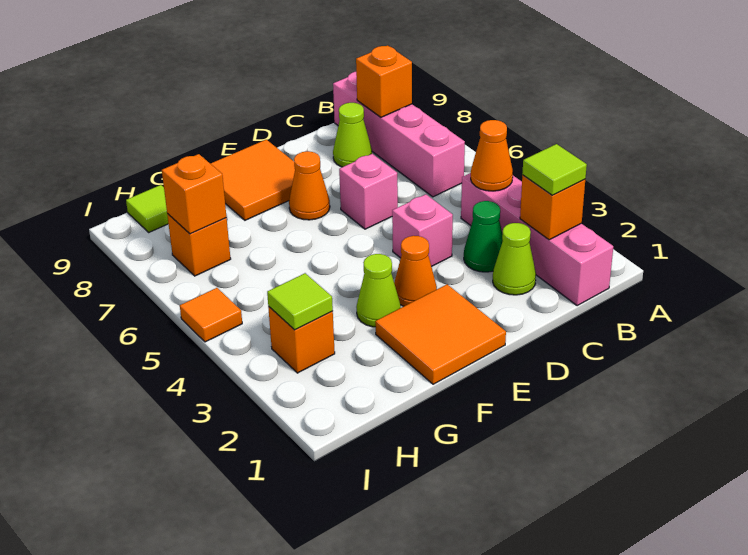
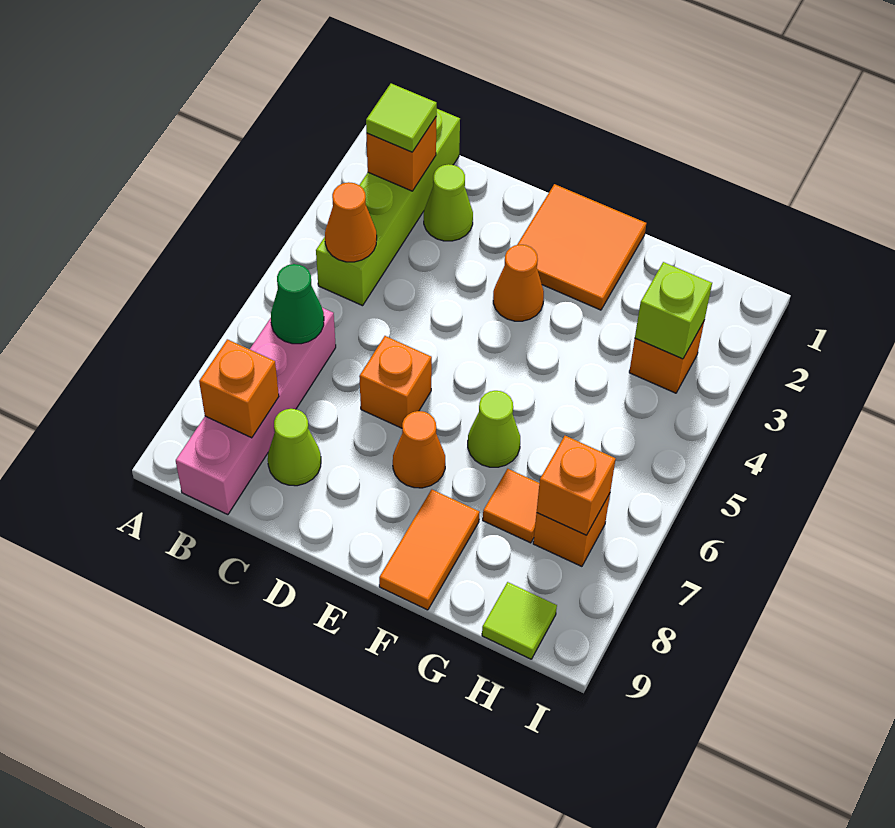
pink brick B1:B4 level 1 -> lime brick B1:B4 level 1
green cone C3 level 1 -> green cone B6 level 2
pink brick D4 level 1 -> none
pink brick D6 level 1 -> orange brick D6 level 1
orange tile E8:F9 level 1 -> orange tile F8:F9 level 1
lime cone F3 level 1 -> lime cone F6 level 1
lime tile H3 level 2 -> lime brick H3 level 2
orange tile I5 level 1 -> orange tile G7 level 1

